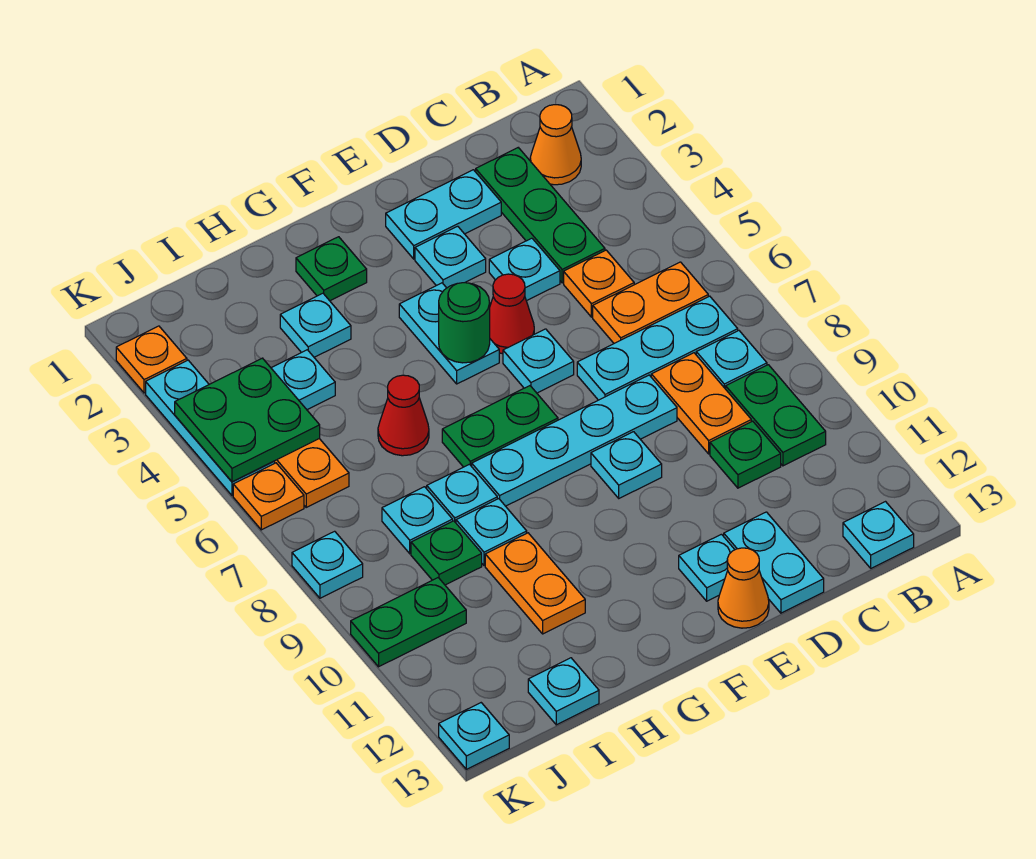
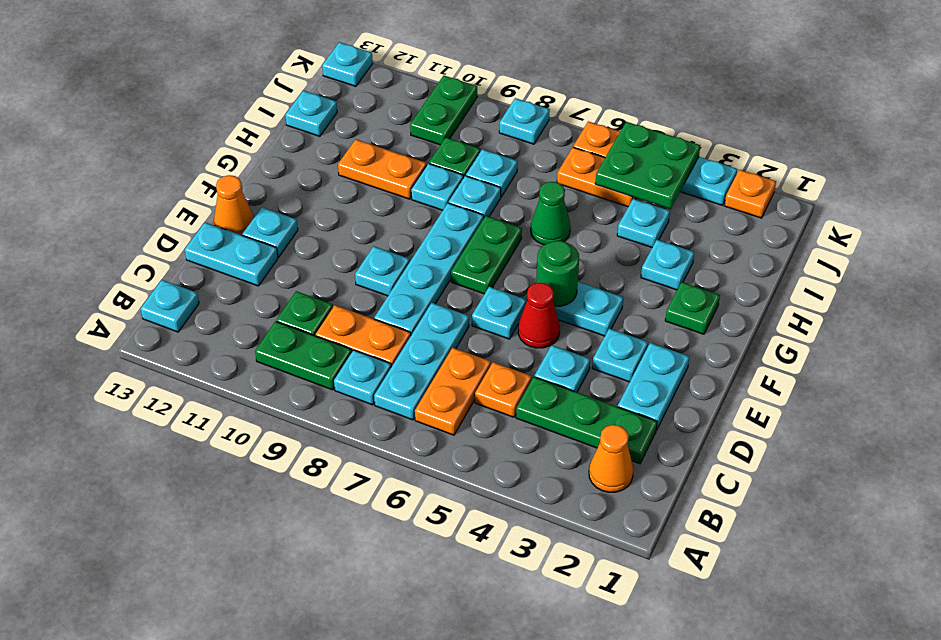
red cone H6 level 1 -> green cone H6 level 1

